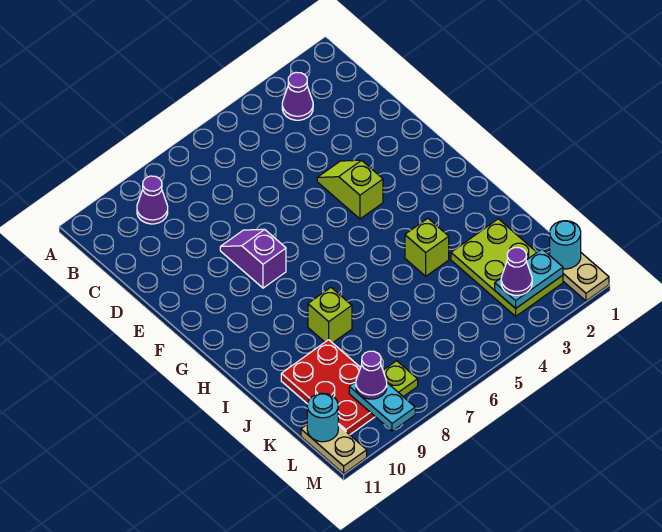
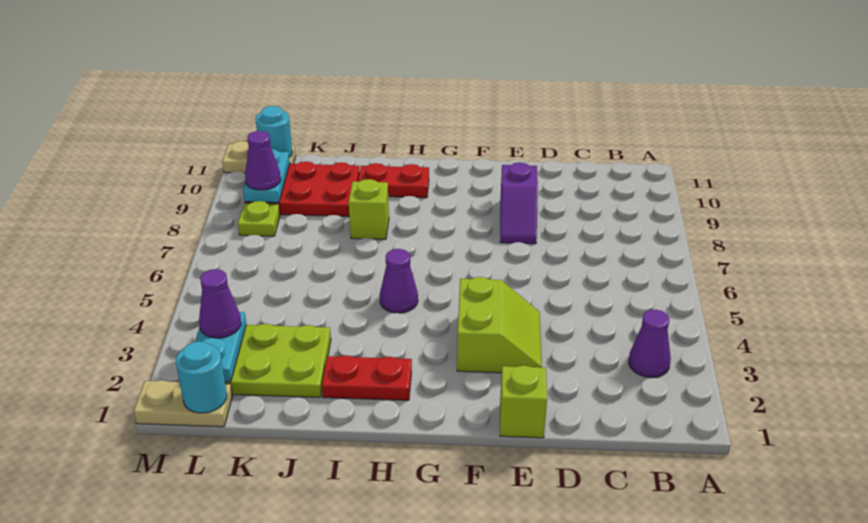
purple cone B9 level 1 -> purple cone H5 level 1
lime slope E4:F4 level 1 top F -> lime slope E3:F4 level 1 top F
purple slope E8:F8 level 1 top F -> purple slope E8:E9 level 1 top 9
none -> red plate H2:I2 level 1
none -> red plate H10:I10 level 1
lime brick I4 level 1 -> lime brick E1 level 1
cyan plate L9:M9 level 2 -> cyan plate L9:L10 level 2

